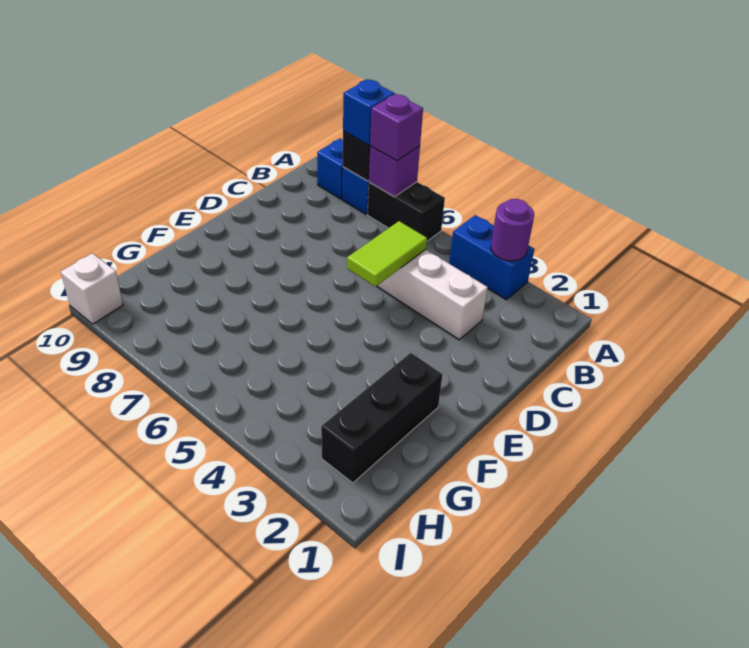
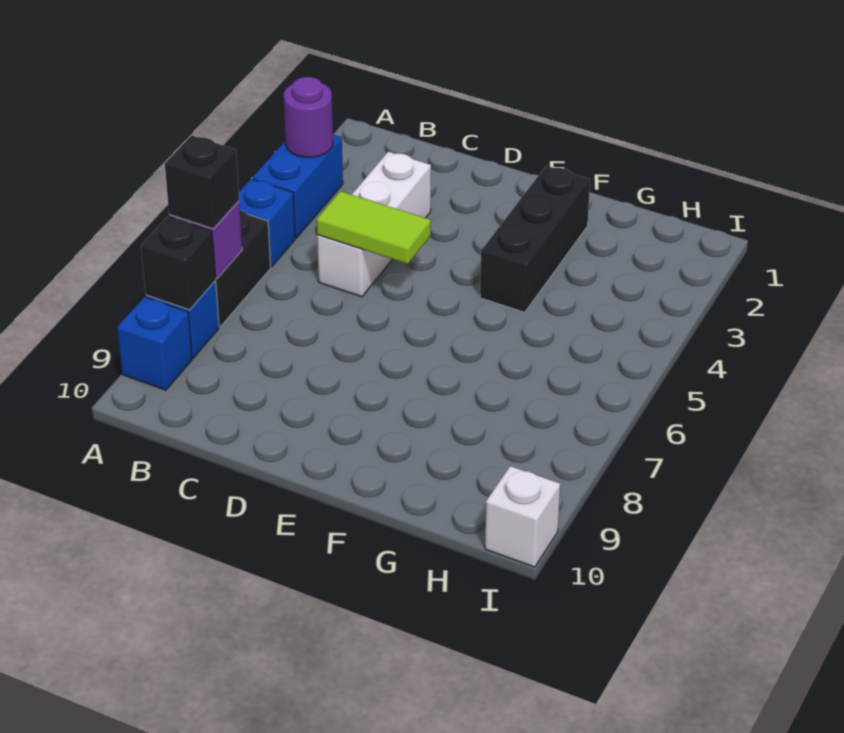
purple brick A7 level 3 -> black brick A7 level 3
blue brick A8 level 3 -> blue brick A5 level 1
black brick F2:H2 level 1 -> black brick F2:F4 level 1

